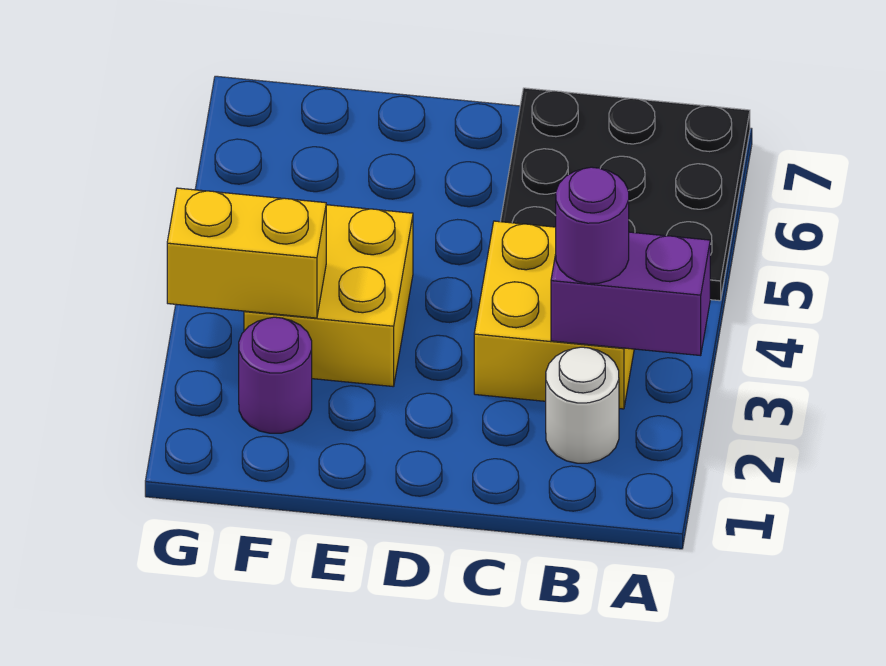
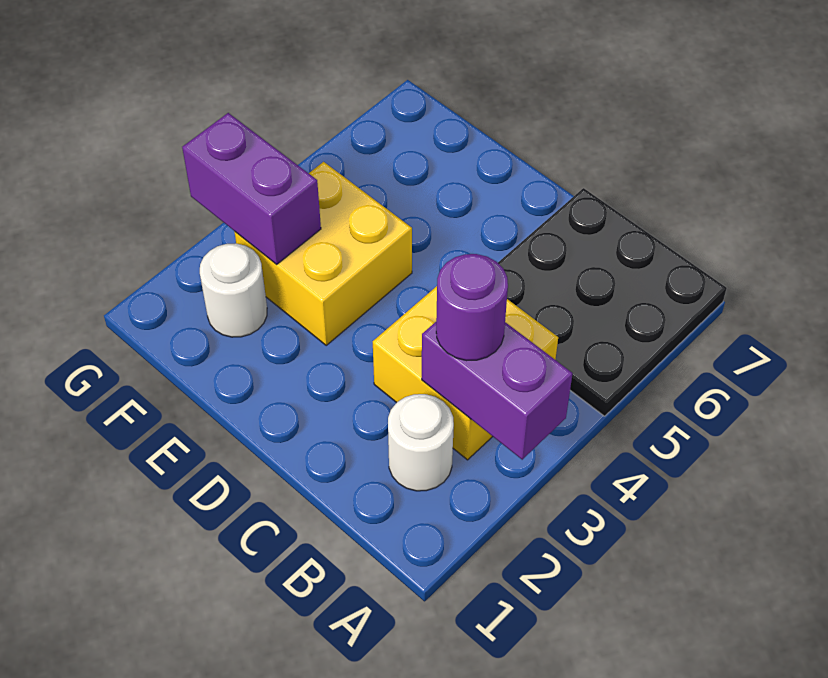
purple round brick F2 level 1 -> white round brick F2 level 1
yellow brick F3:G3 level 2 -> purple brick F3:G3 level 2

